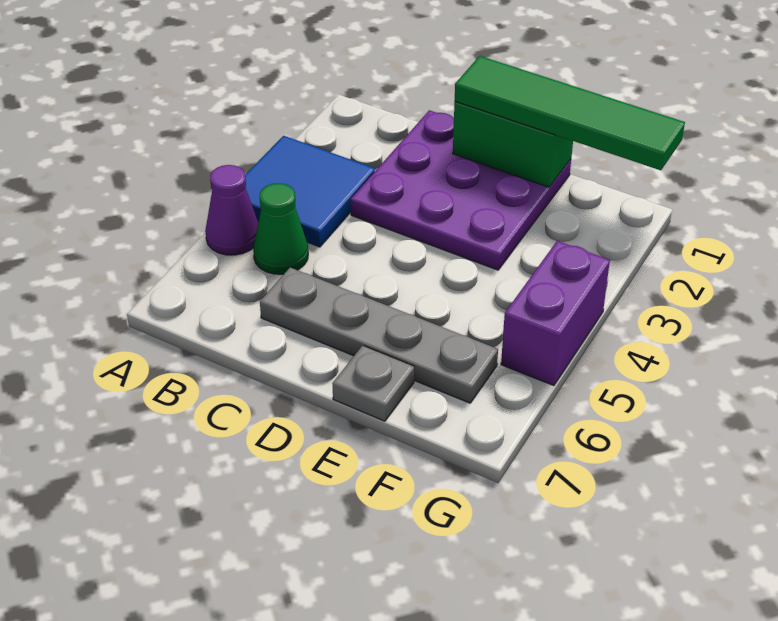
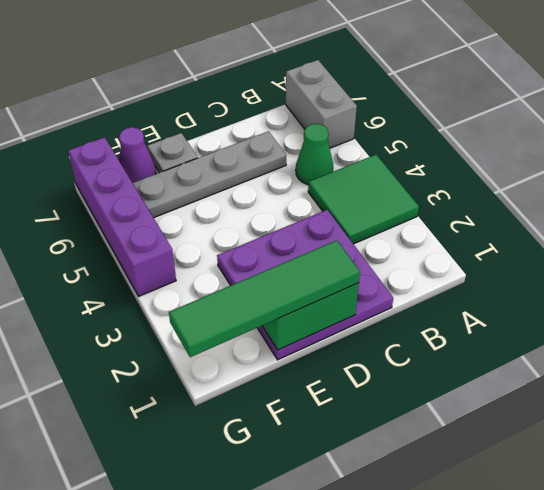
blue tile A3:B4 level 1 -> green tile A3:B4 level 1
purple cone A5 level 1 -> purple cone F7 level 1
none -> grey brick A6:A7 level 1
purple brick G4:G5 level 1 -> purple brick G4:G7 level 1

